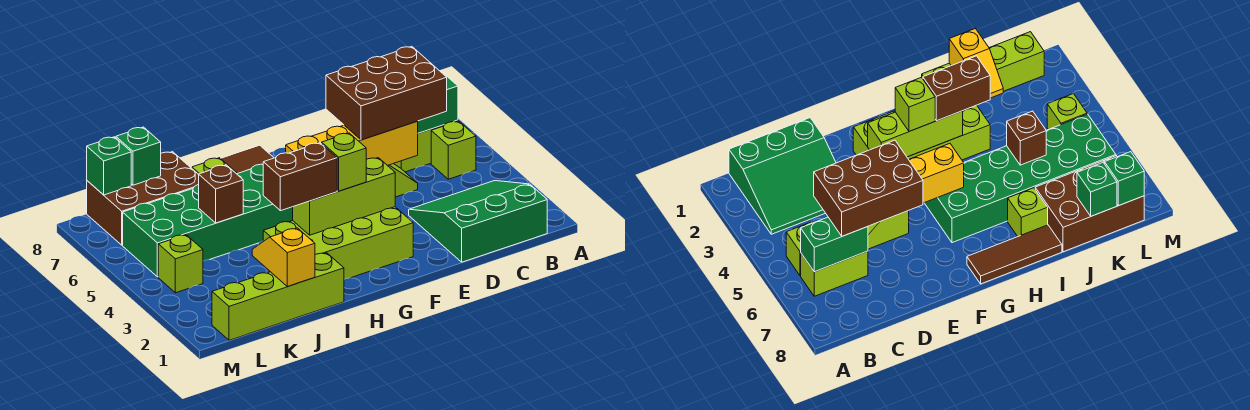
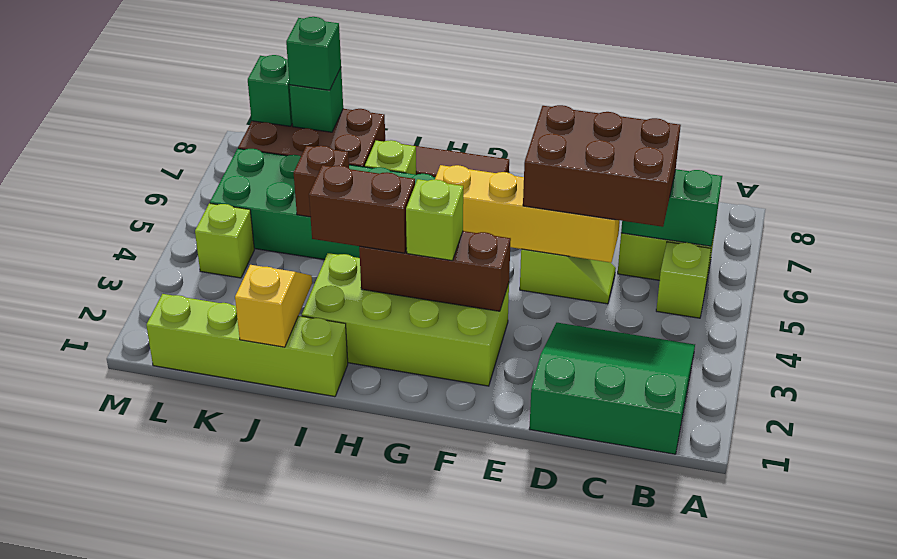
lime brick F3:H3 level 2 -> brown brick F3:H3 level 2
none -> green brick K8 level 3

